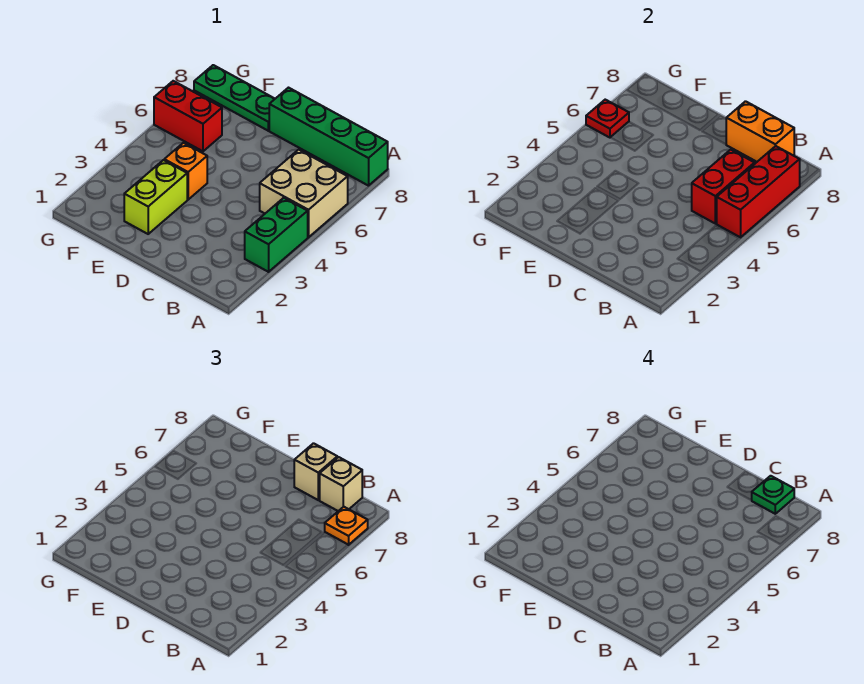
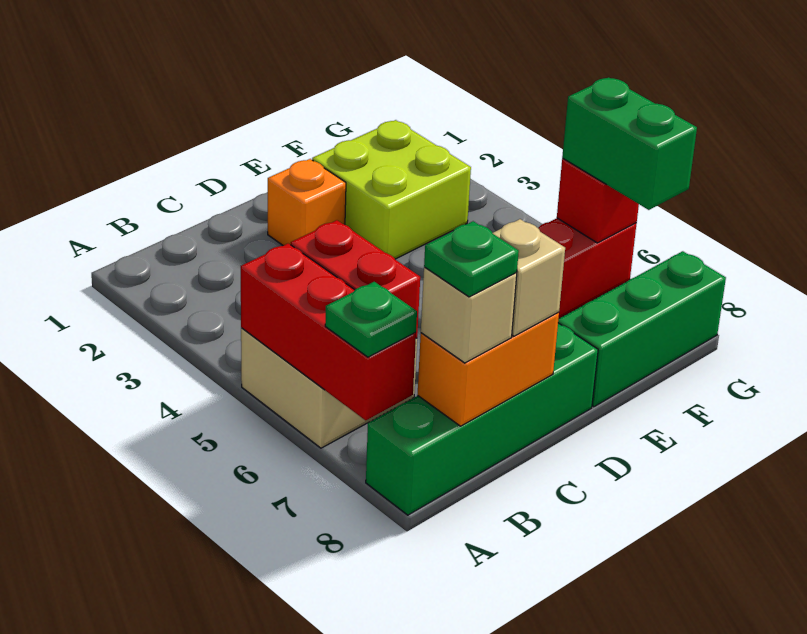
green brick A3:A4 level 1 -> green brick G6:G7 level 3
orange plate A7 level 3 -> green plate A7 level 3
lime brick E2:E3 level 1 -> lime brick E2:F3 level 1
orange brick E4 level 1 -> orange brick D2 level 1
green plate E8:G8 level 1 -> green brick E8:G8 level 1
red plate G6 level 2 -> red brick G6 level 2

